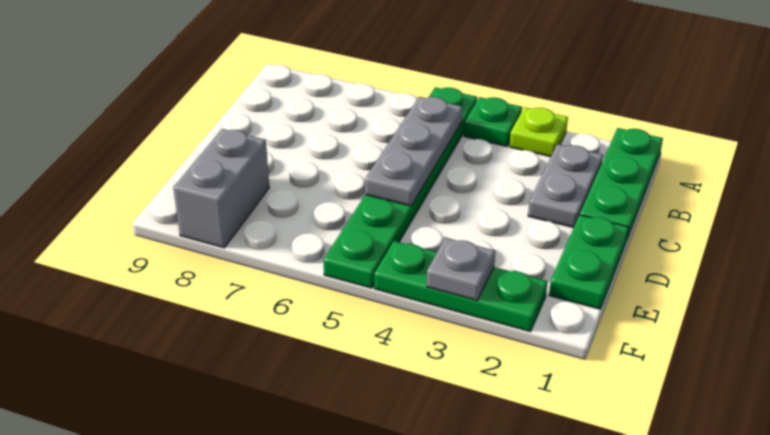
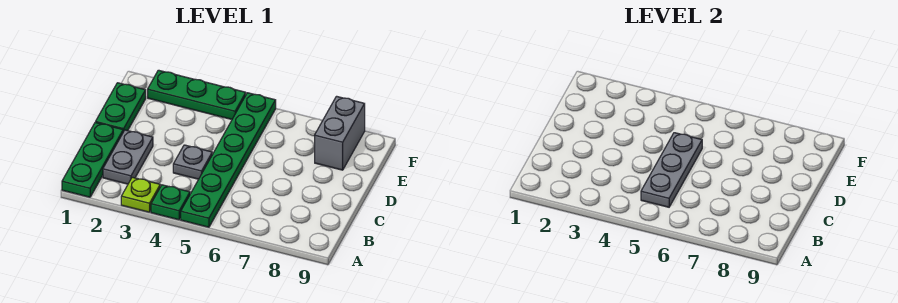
grey plate F3 level 2 -> grey plate C4 level 1

